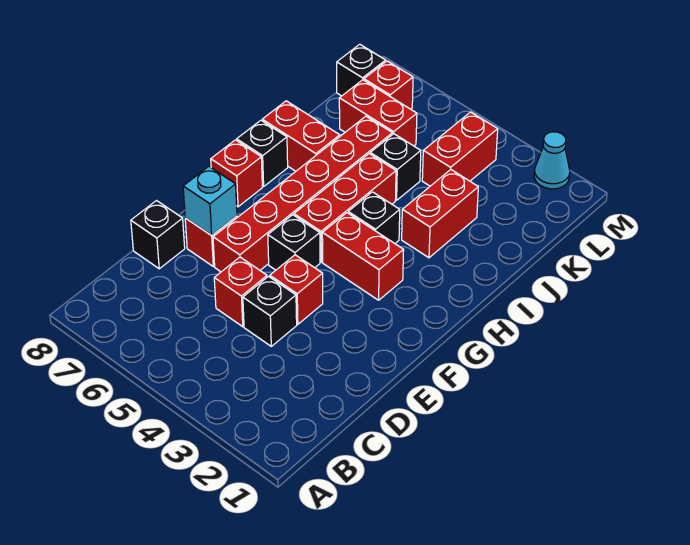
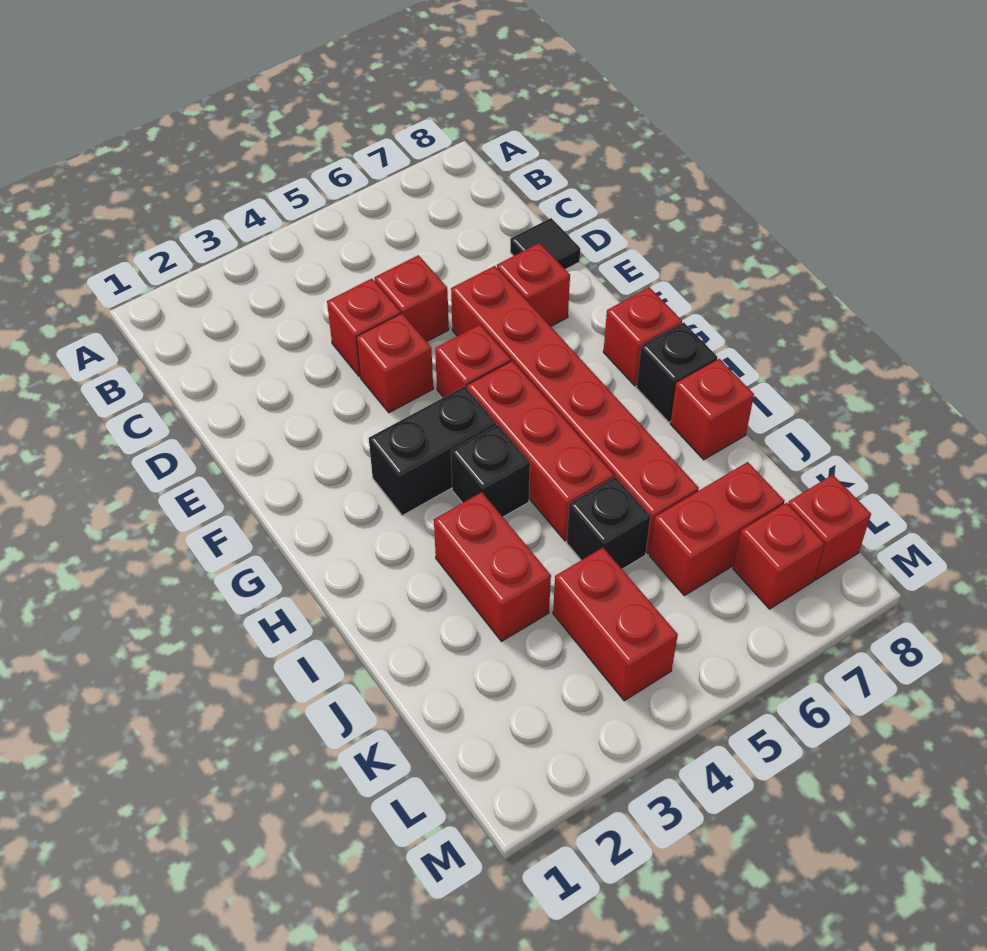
black brick D4 level 1 -> red brick D4 level 1
black brick D8 level 1 -> black tile D8 level 1
cyan brick E7 level 2 -> none
black brick F5 level 1 -> red brick F5 level 1
red brick G3:G4 level 1 -> black brick G3:G4 level 1
red brick I7:I8 level 1 -> red brick I8 level 1
black brick L8 level 1 -> red brick L8 level 1
cyan cone M2 level 1 -> none

